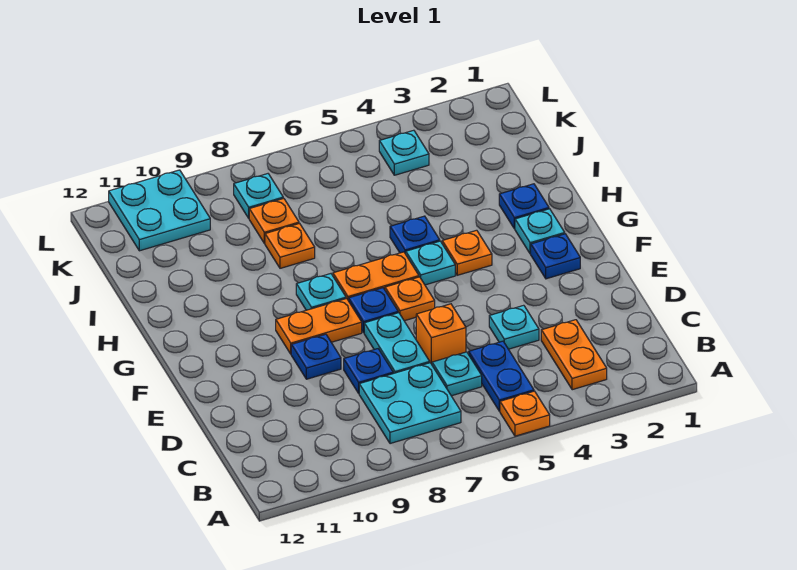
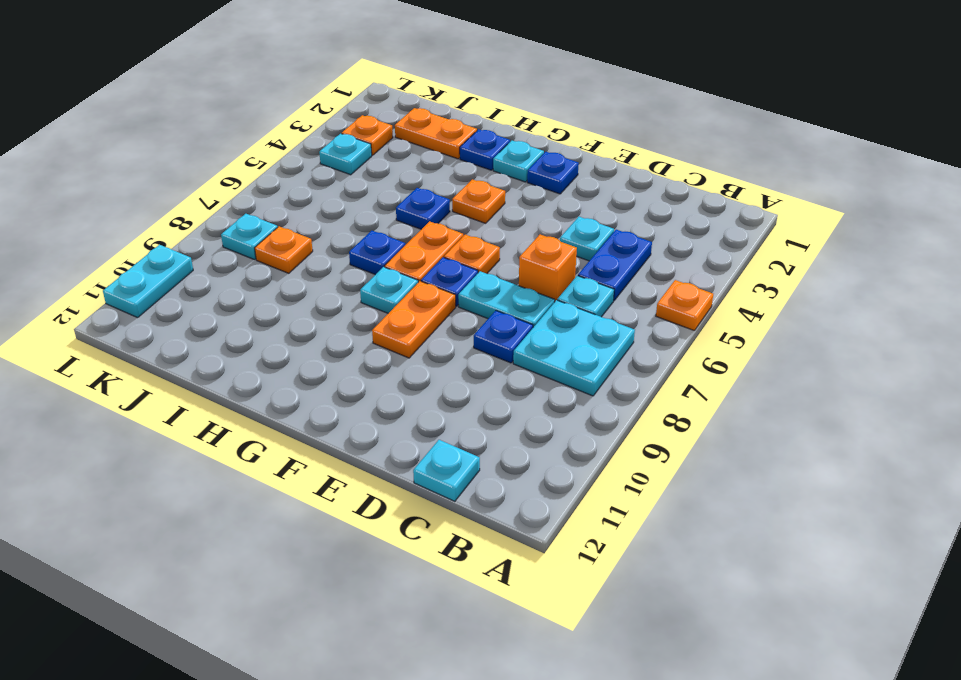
orange plate B3:C3 level 1 -> orange plate I2:J2 level 1
blue plate B5:C5 level 1 -> blue plate C4:C5 level 1
blue plate E9 level 1 -> blue plate H7 level 1
cyan plate G5 level 1 -> cyan plate C12 level 1
orange plate I8 level 1 -> orange plate K3 level 1
cyan plate K10:L11 level 1 -> cyan plate L10:L11 level 1

